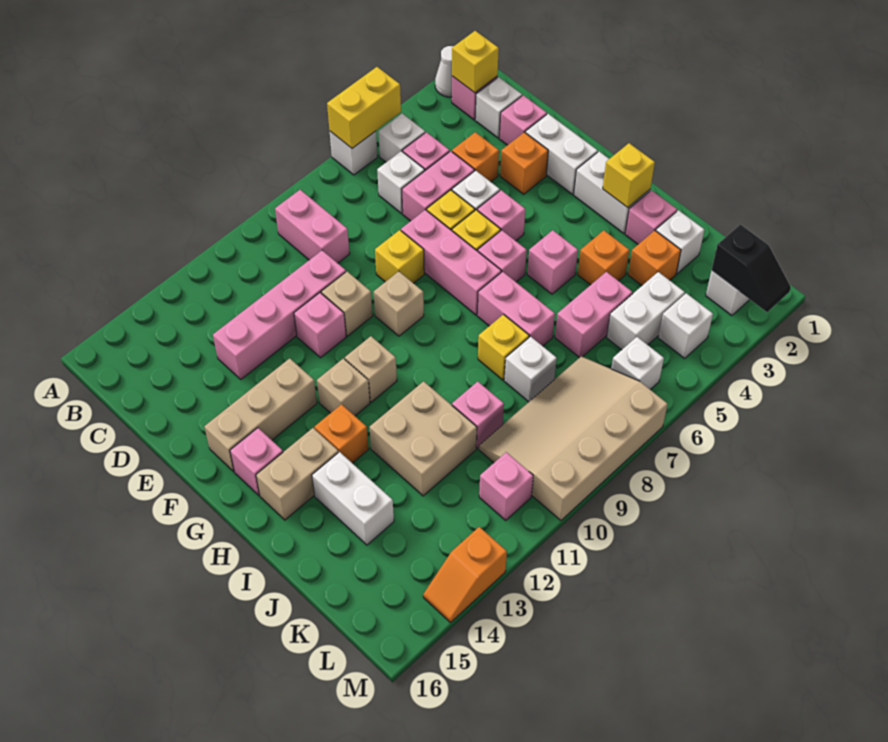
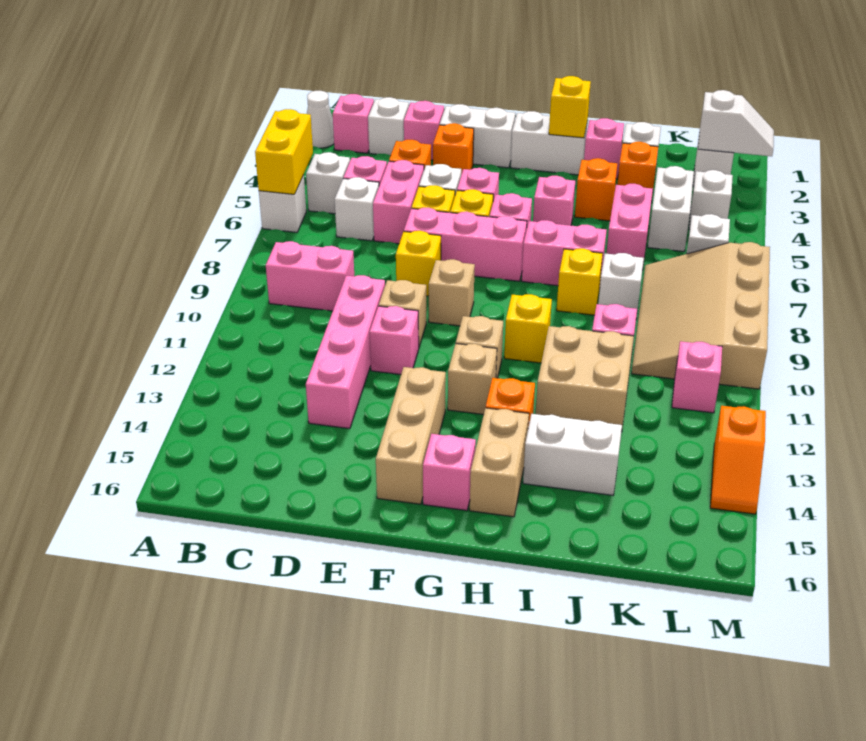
yellow brick B2 level 2 -> yellow brick H10 level 1
black slope L2:M2 level 2 top L -> white slope L2:M2 level 2 top L

